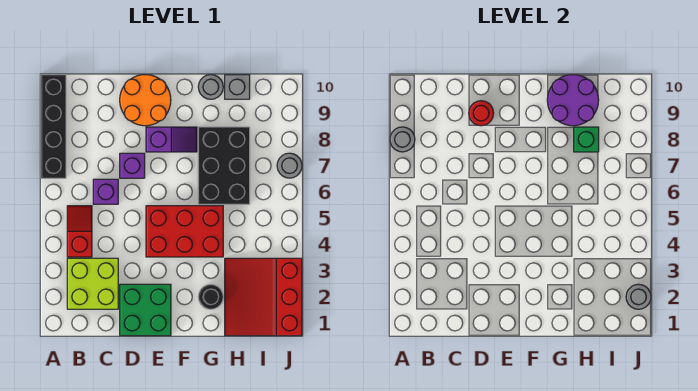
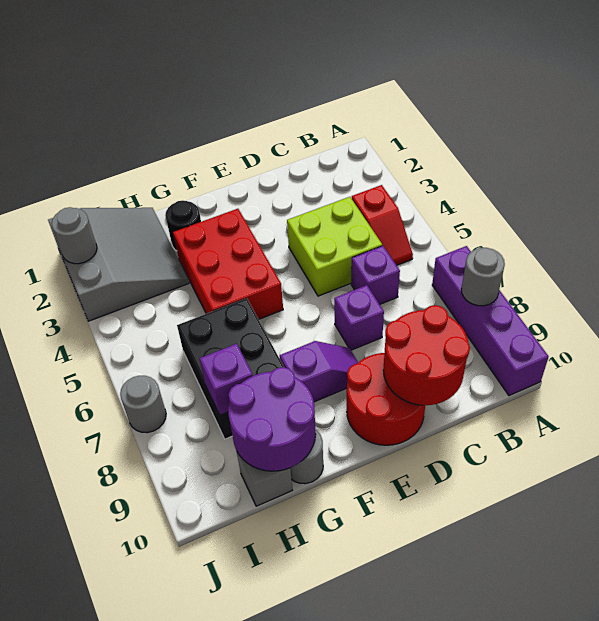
black brick A7:A10 level 1 -> purple brick A7:A10 level 1
lime brick B2:C3 level 1 -> lime brick C4:D5 level 1
green brick D1:E2 level 1 -> none
orange round brick D9:E10 level 1 -> red round brick D9:E10 level 1
red round brick D9 level 2 -> red round brick C9:D10 level 2
red brick E4:G5 level 1 -> red brick F3:G5 level 1
purple slope E8:F8 level 1 top E -> purple slope E8:F8 level 1 top F
red slope H1:J3 level 1 top J -> grey slope H1:J3 level 1 top J
green brick H8 level 2 -> purple brick H8 level 2

